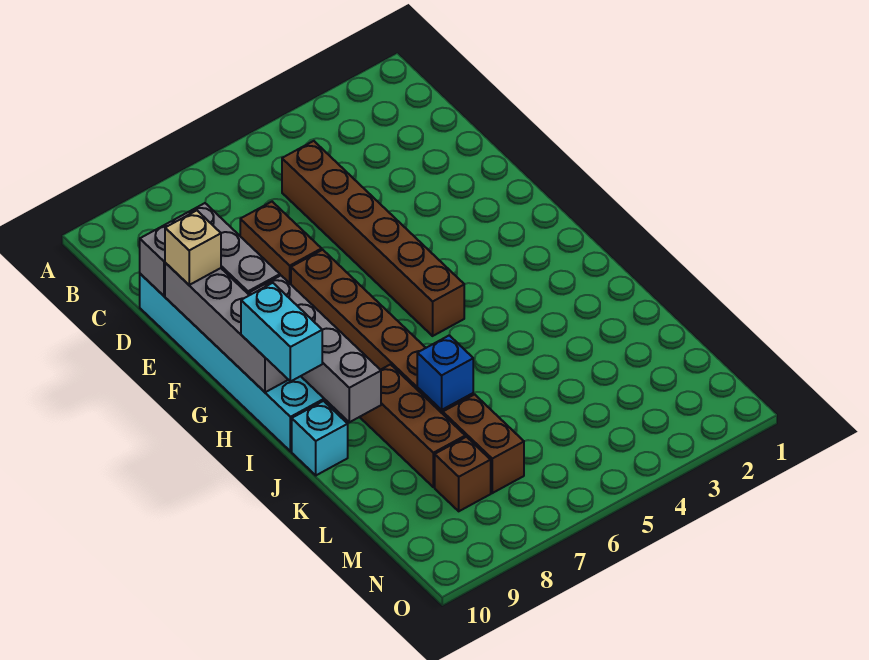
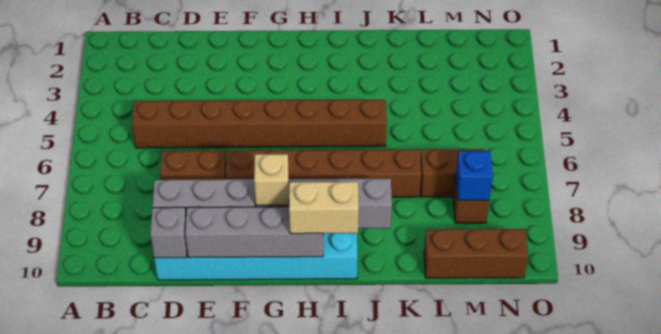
brown brick C5:H5 level 1 -> brown brick C5:J5 level 1
tan brick E10 level 3 -> tan brick G9 level 3
cyan brick H10:I10 level 3 -> tan brick H10:I10 level 3
brown brick J8:L8 level 1 -> brown brick L10:N10 level 1
cyan brick J10 level 1 -> none
blue brick K7 level 2 -> blue brick M8 level 2

